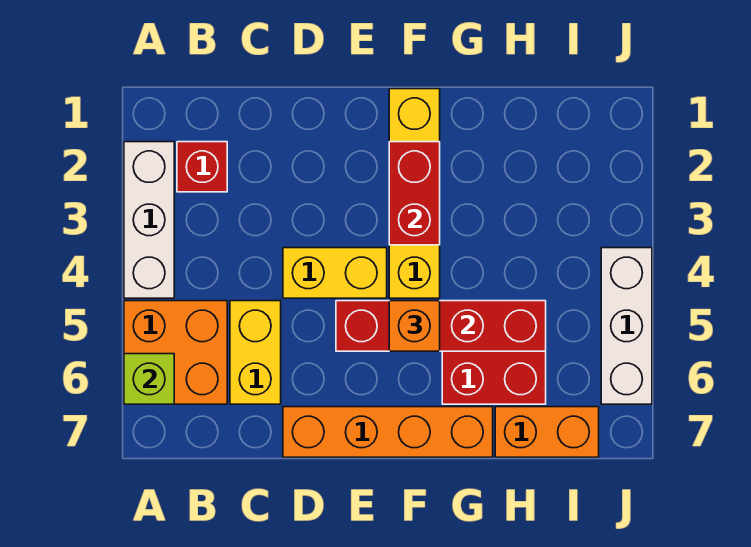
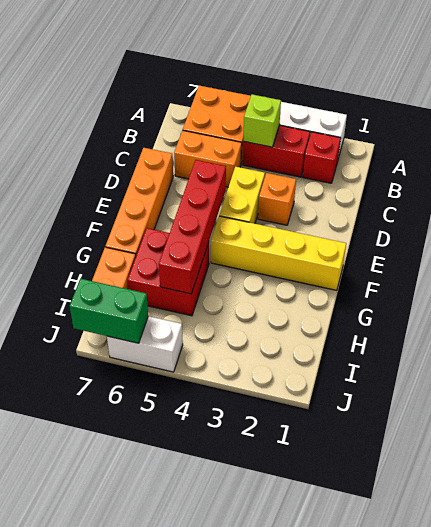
lime brick A6 level 2 -> lime brick B4 level 2
yellow brick C5:C6 level 1 -> orange brick C5:C6 level 1
red brick F2:F3 level 2 -> red brick B3:B4 level 1
orange brick F5 level 3 -> orange brick D3 level 1
white brick J4:J6 level 1 -> white brick J5:J6 level 1
none -> green brick J6:J7 level 2

